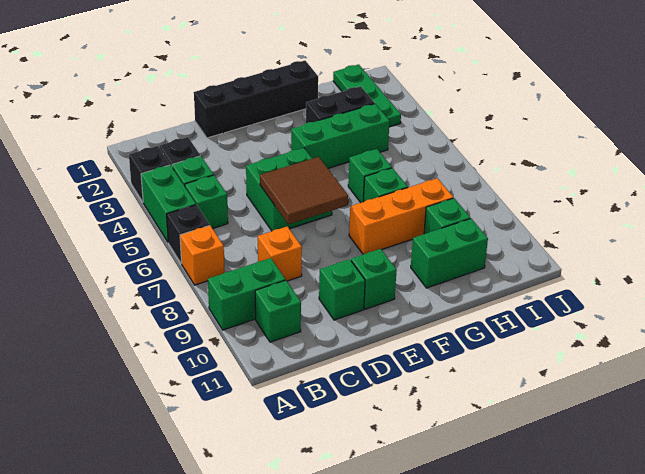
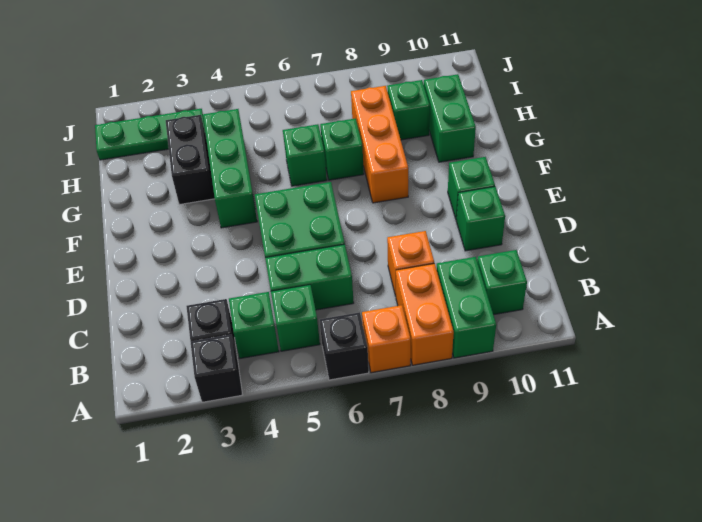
green brick A4:A5 level 1 -> green brick C5:C6 level 1
none -> orange brick A8:B8 level 1
black brick D1:G1 level 1 -> none
brown tile D6:E7 level 2 -> none

